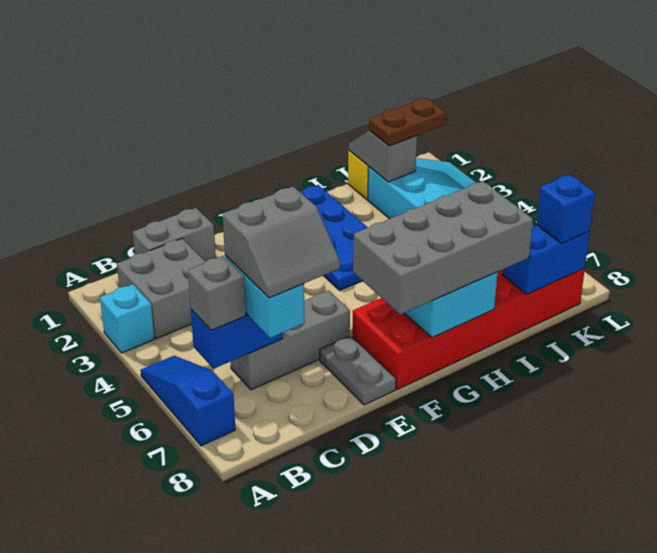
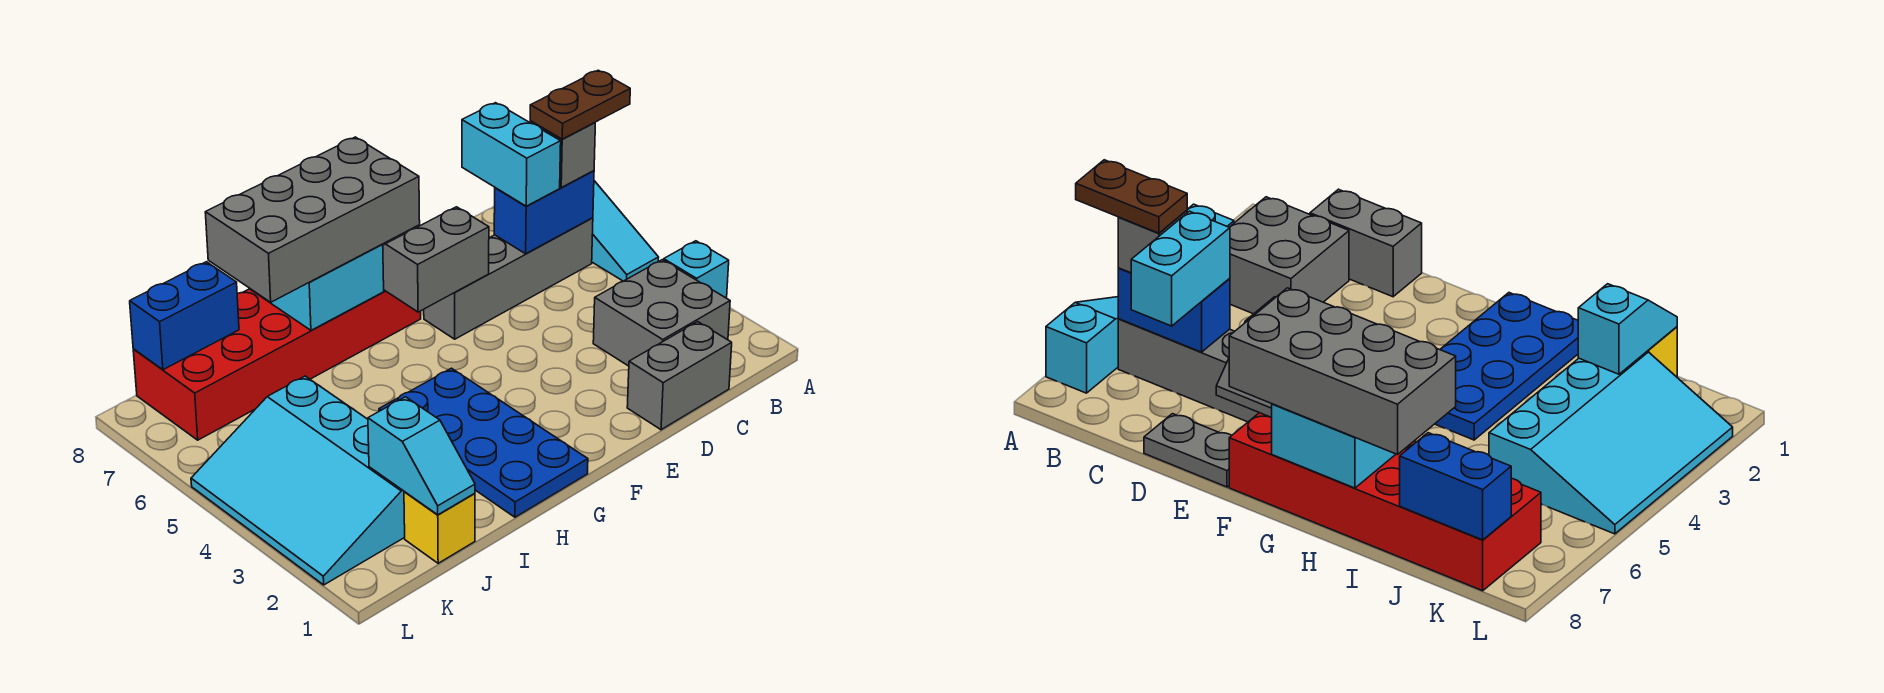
blue slope A5:A7 level 1 top 7 -> cyan slope A5:A7 level 1 top 7
grey brick C6:E6 level 1 -> grey brick B6:E6 level 1
grey slope C6:D7 level 4 top 6 -> grey slope E6:F7 level 2 top 6
grey plate E7:E8 level 1 -> grey plate D8:E8 level 1
grey slope J1:J2 level 2 top 2 -> cyan slope J1:J2 level 2 top 2
brown plate J2:K2 level 3 -> brown plate A6:B6 level 4
blue brick K8 level 3 -> none

